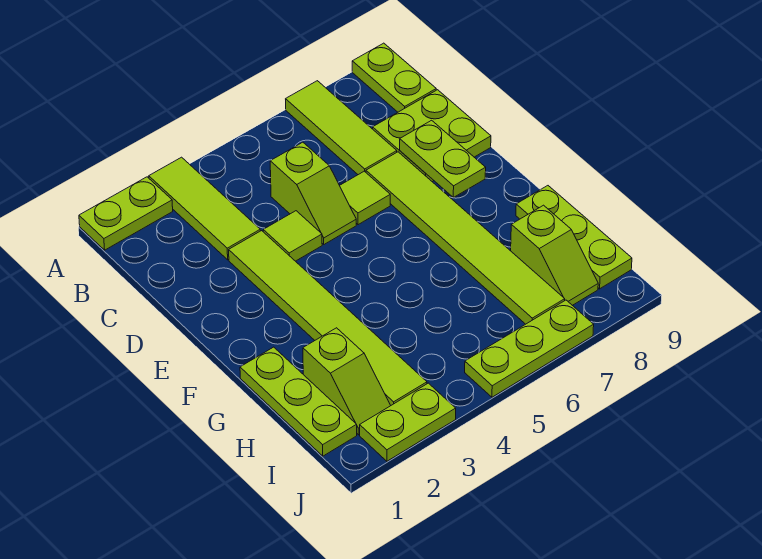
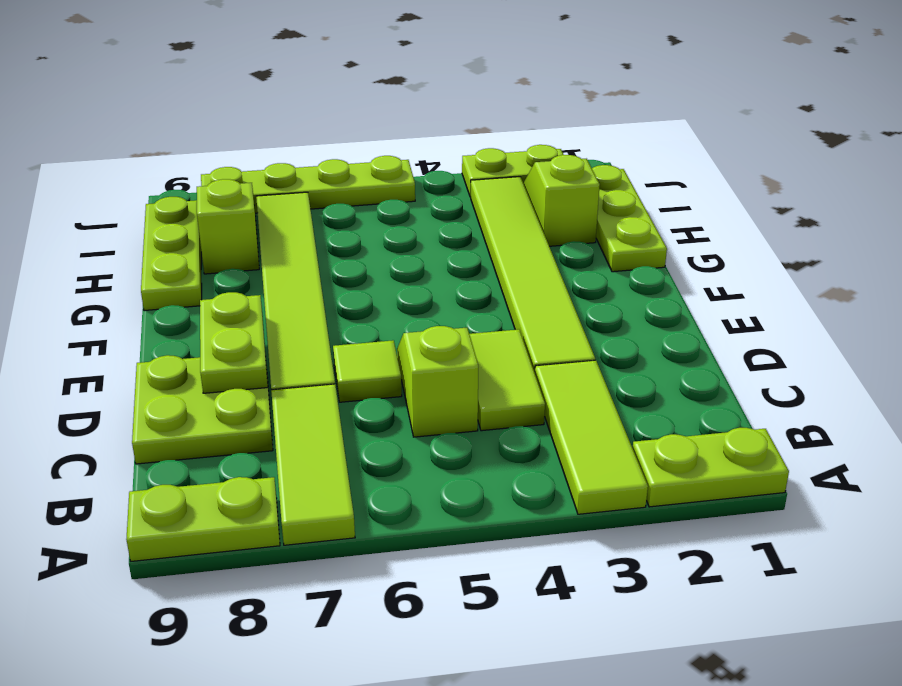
lime plate A9:B9 level 1 -> lime plate A8:A9 level 1
lime tile D4 level 1 -> lime tile C4:D4 level 1
lime plate J5:J7 level 1 -> lime plate J5:J8 level 1

